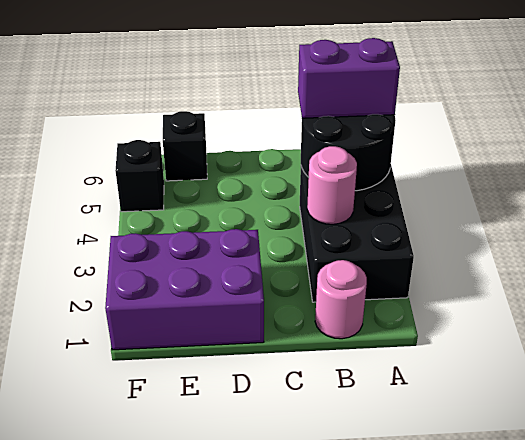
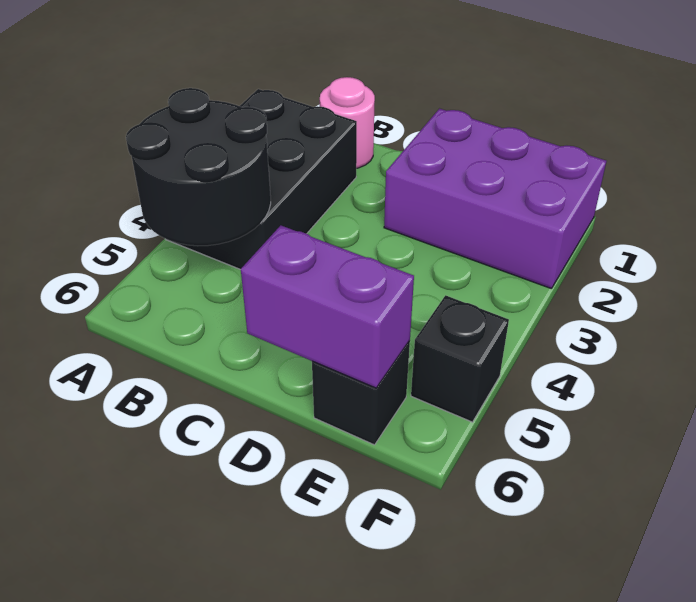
purple brick A5:B5 level 3 -> purple brick D6:E6 level 2
pink round brick B3 level 2 -> none

